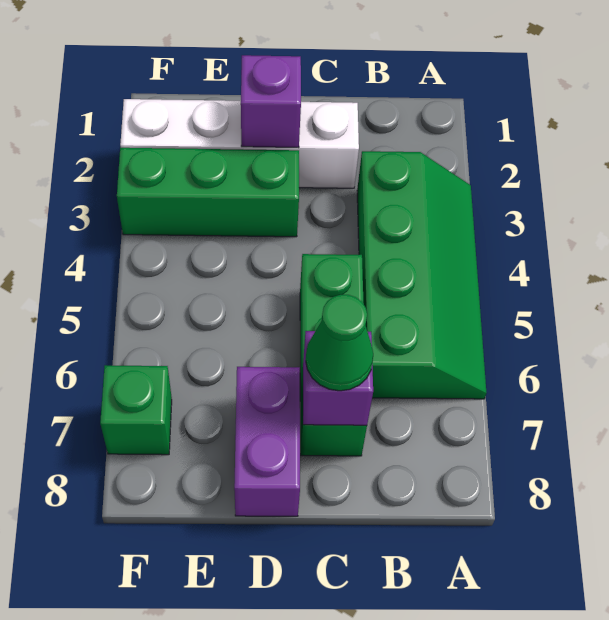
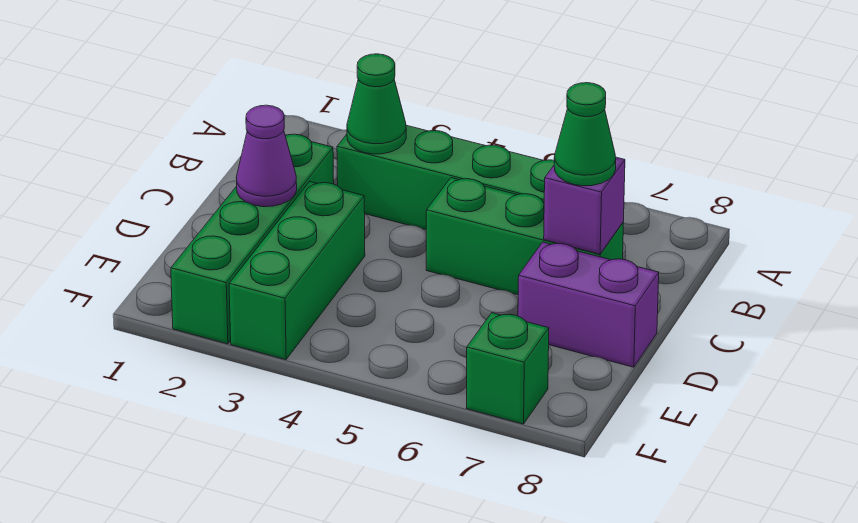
none -> green cone B3 level 2
white brick C2:F2 level 1 -> green brick C2:F2 level 1
purple brick D2 level 2 -> purple cone D2 level 2

